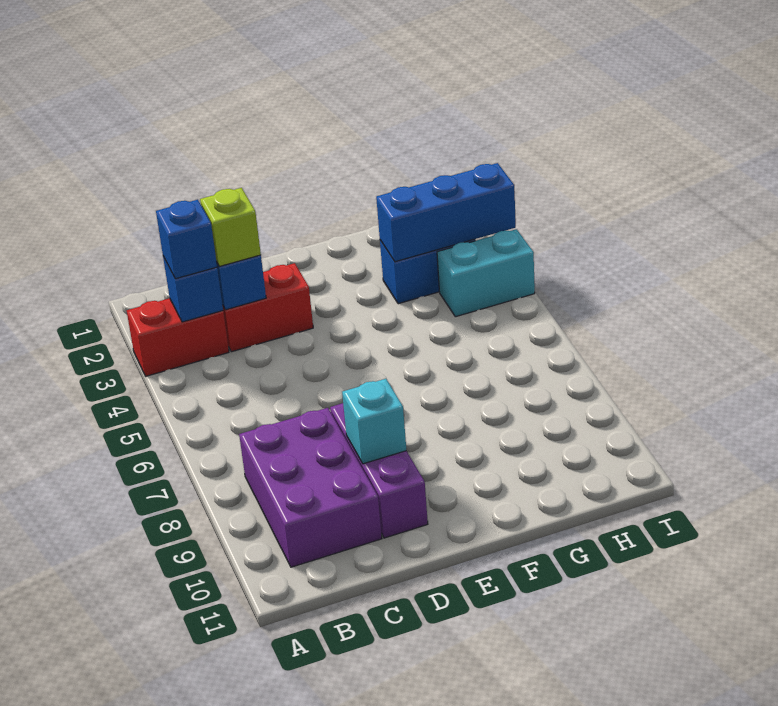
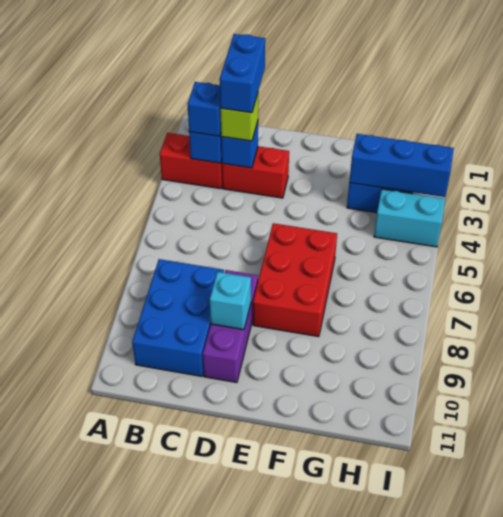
purple brick B8:C10 level 1 -> blue brick B8:C10 level 1
none -> blue brick C2:C3 level 4
none -> red brick E6:F8 level 1

